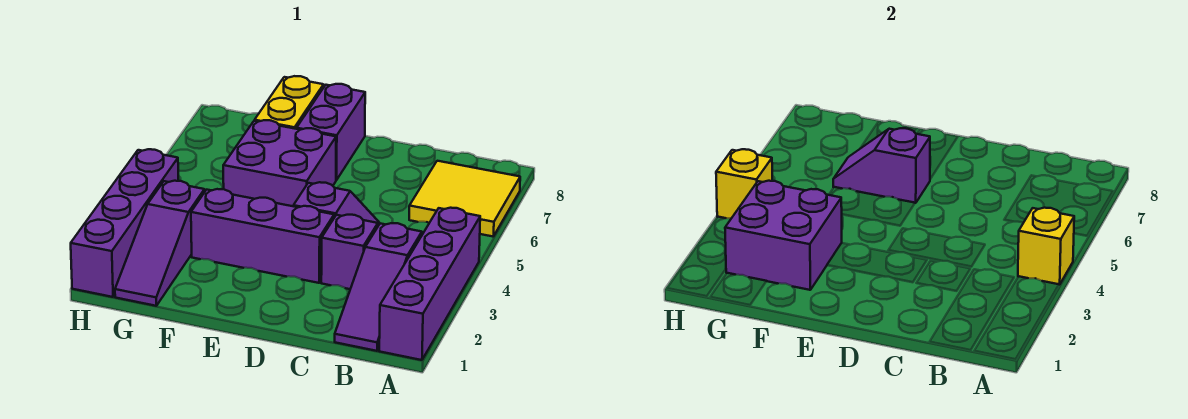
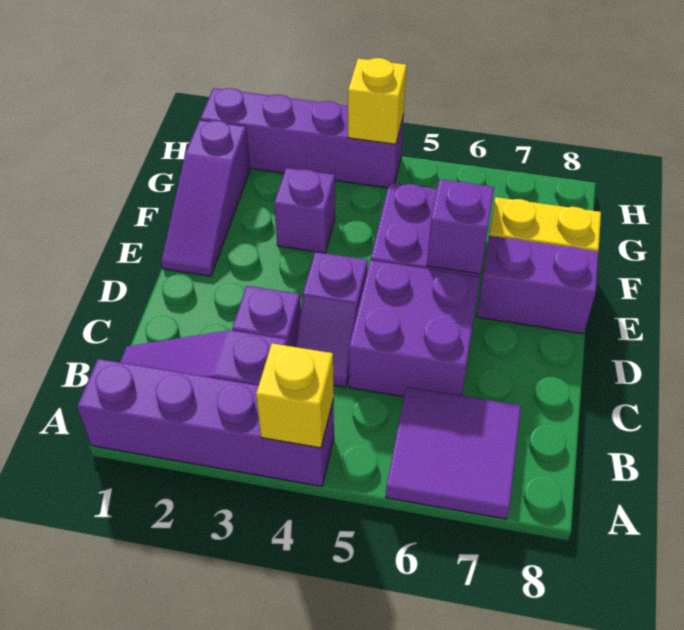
yellow tile A6:B7 level 1 -> purple tile A6:B7 level 1
purple brick D3:F3 level 1 -> purple brick F3 level 1
purple brick F2:G3 level 2 -> purple brick C5:D6 level 1
purple slope G1:G3 level 1 top 3 -> purple slope E1:G1 level 1 top G

